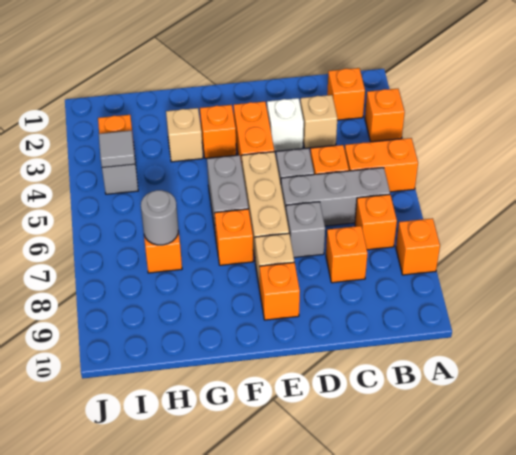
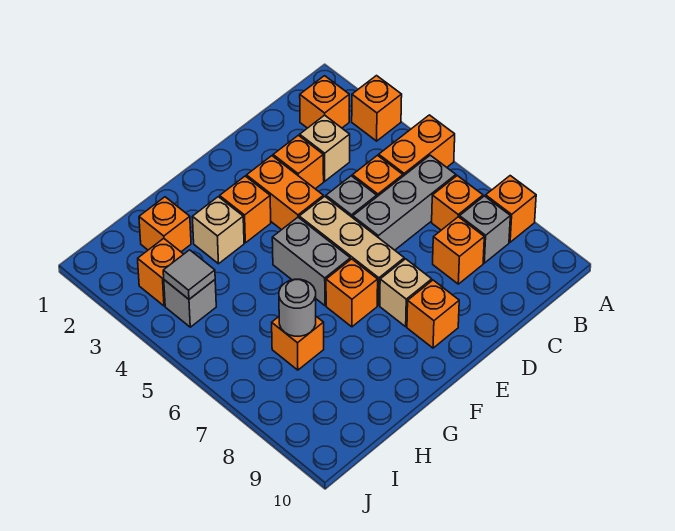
white brick D3 level 1 -> orange brick D3 level 1
grey brick D7 level 1 -> grey brick B8 level 1
none -> orange brick H2 level 1

